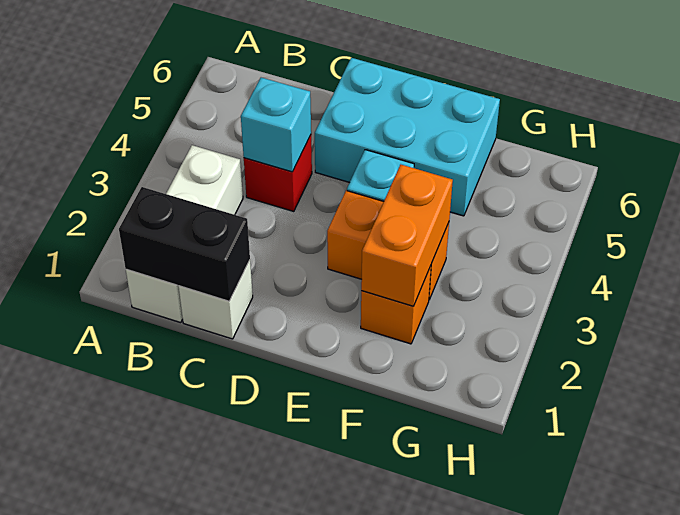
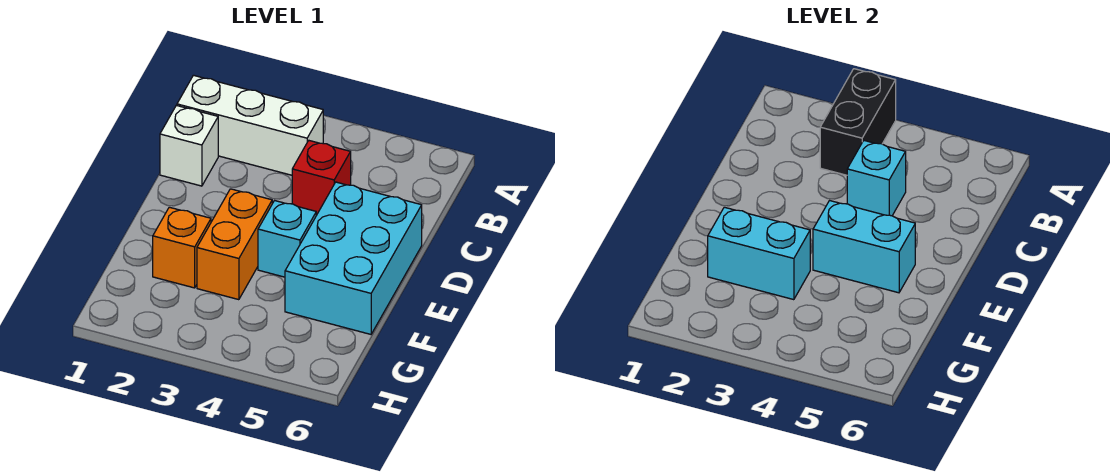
black brick B1:C1 level 2 -> black brick A3:B3 level 2
none -> cyan brick E4:E5 level 2
orange brick F2:F3 level 2 -> cyan brick F2:F3 level 2

